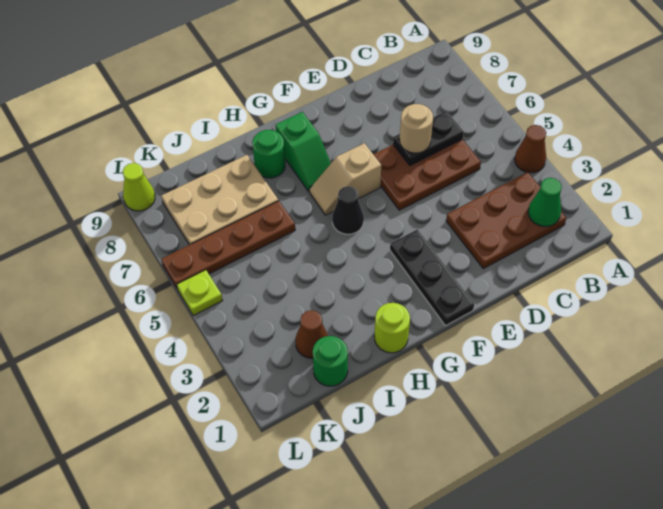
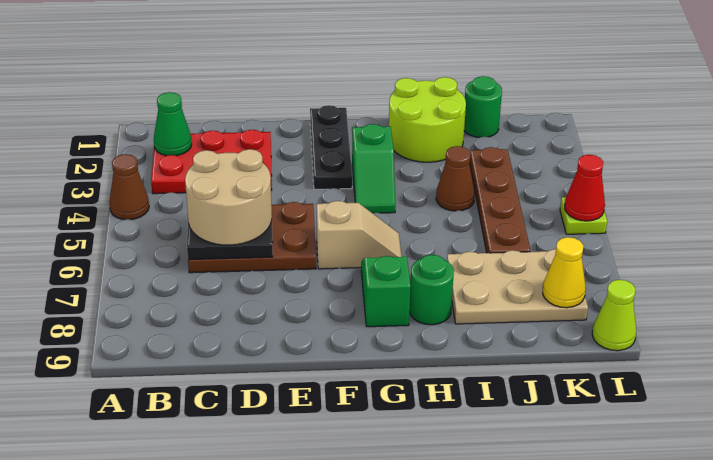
brown plate B2:D3 level 1 -> red plate B2:D3 level 1
tan round brick D6 level 3 -> tan round brick C5:D6 level 3
none -> green slope G3:G4 level 1 top 3
black cone G5 level 1 -> none
lime round brick H1 level 1 -> lime round brick H1:I2 level 1
brown plate I6:L6 level 1 -> brown plate J3:J6 level 1
brown cone J2 level 1 -> brown cone I4 level 1
none -> yellow cone K8 level 2
none -> red cone L5 level 2

